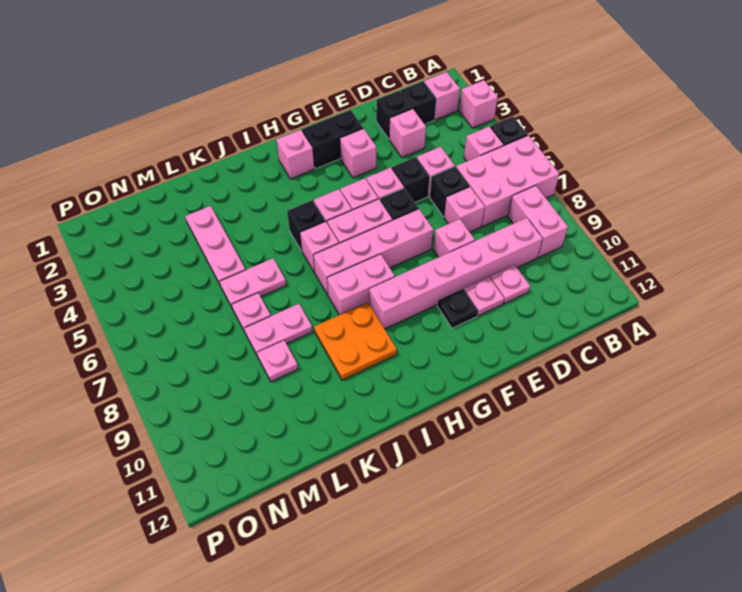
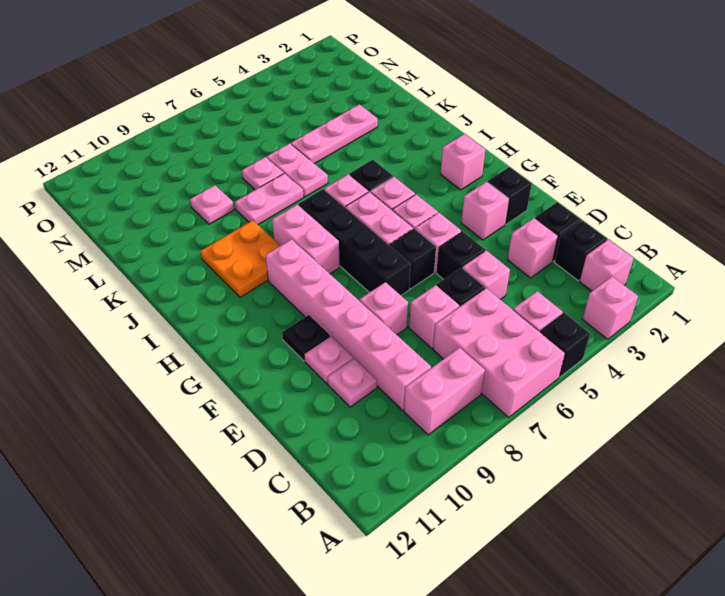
black brick F2:G2 level 1 -> black brick F2 level 1
pink brick F7:I7 level 1 -> black brick F7:I7 level 1
pink plate K8:L8 level 1 -> pink plate K7:K8 level 1

